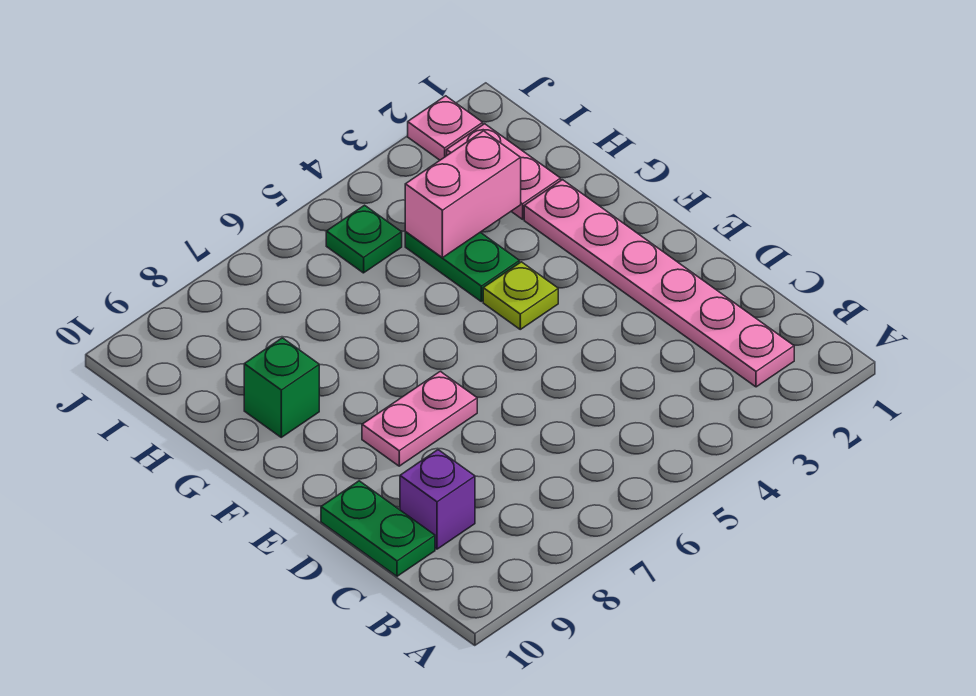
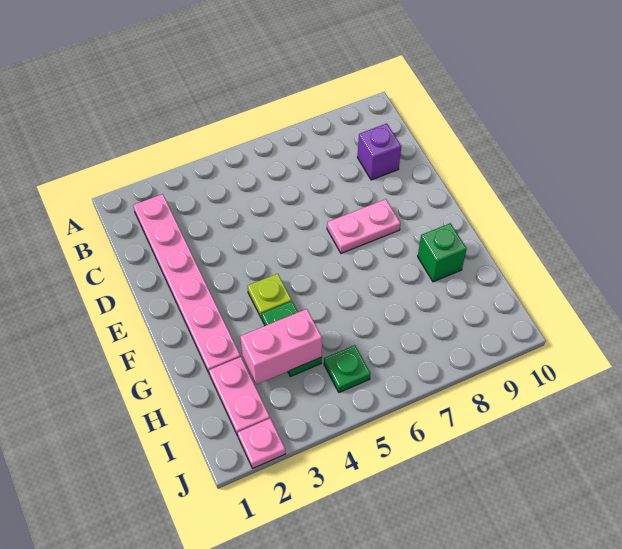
green plate C10:D10 level 1 -> none

